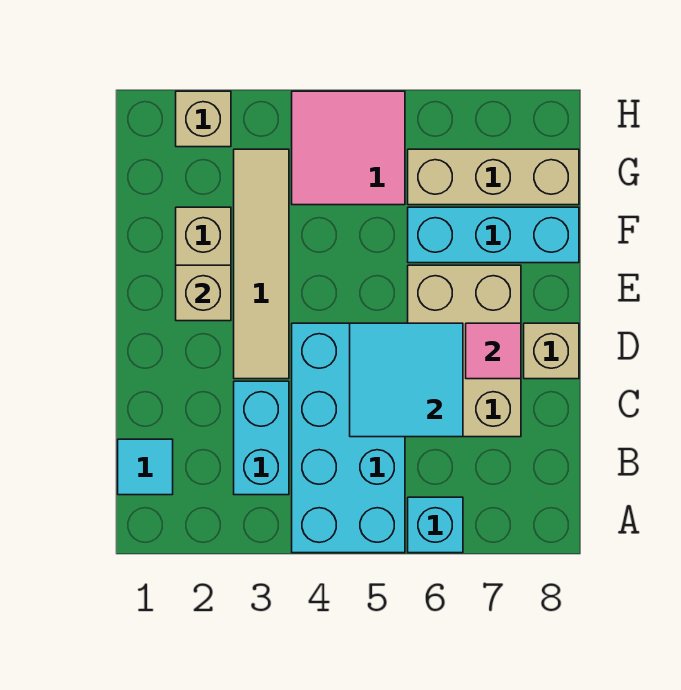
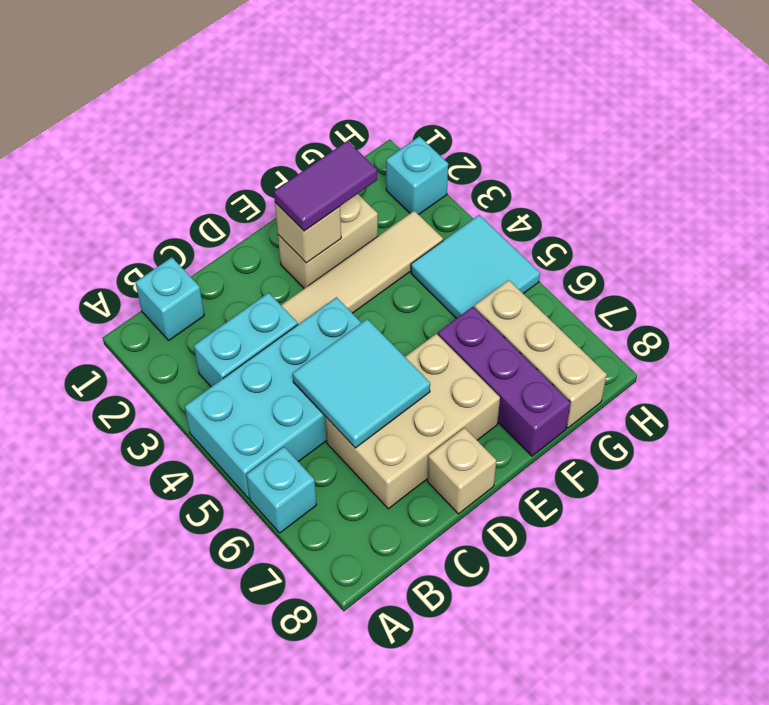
cyan tile B1 level 1 -> cyan brick B1 level 1
pink tile D7 level 2 -> none
none -> purple tile E2:F2 level 3
cyan brick F6:F8 level 1 -> purple brick F6:F8 level 1
pink tile G4:H5 level 1 -> cyan tile G4:H5 level 1
tan brick H2 level 1 -> cyan brick H2 level 1

